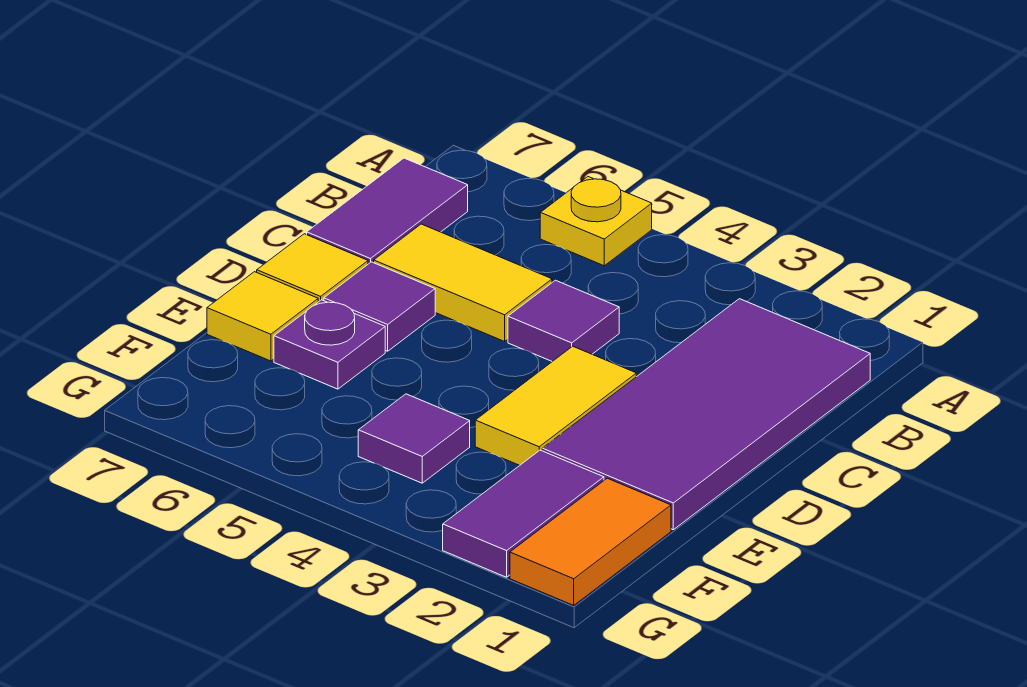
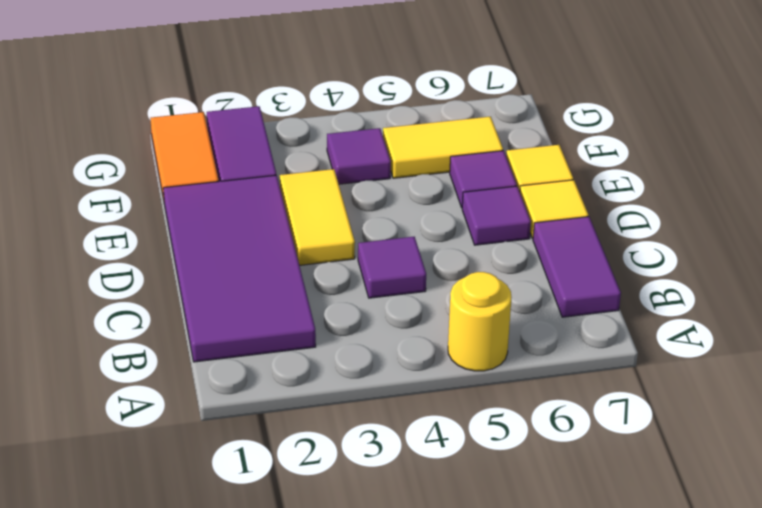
yellow plate A5 level 1 -> yellow round brick A5 level 1
yellow tile C5:C6 level 1 -> yellow tile F5:F6 level 1
purple plate E6 level 1 -> purple tile E6 level 1

